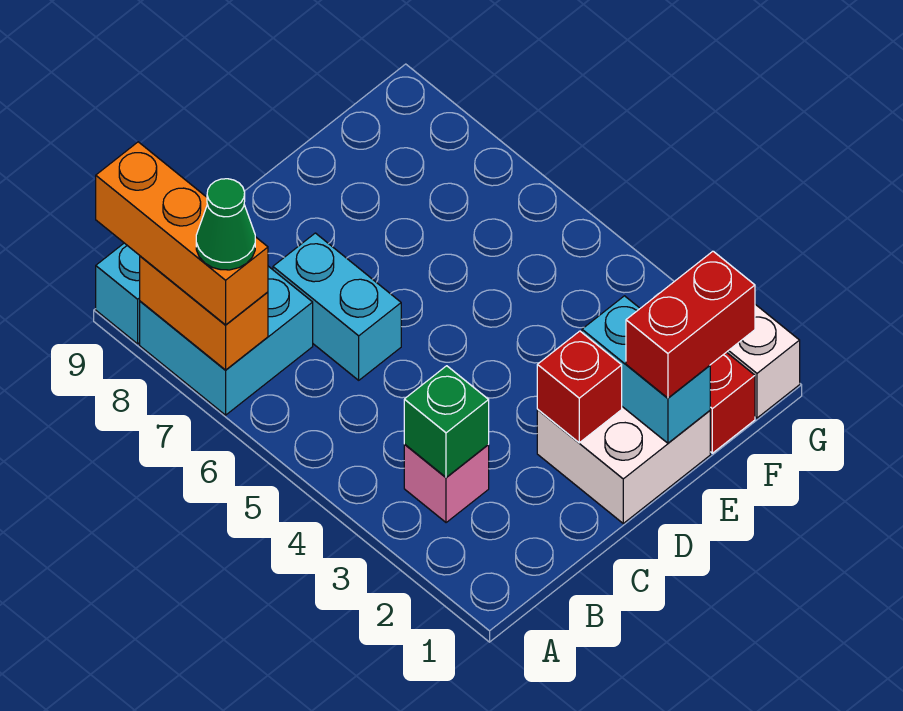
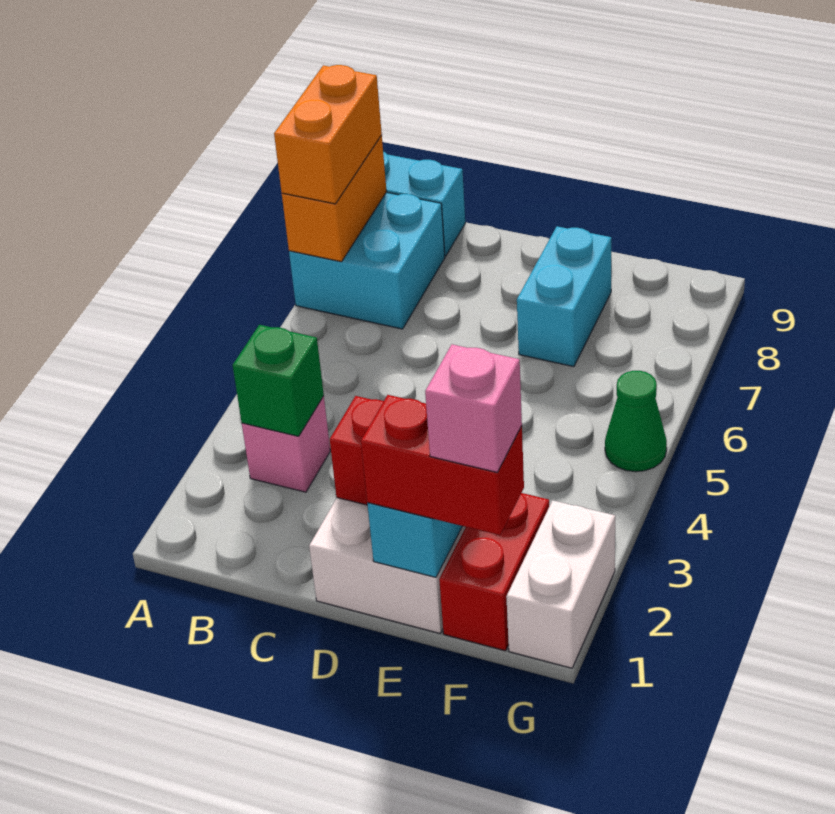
orange brick A7:A9 level 3 -> orange brick A7:A8 level 3
green cone A7 level 4 -> green cone G5 level 1
cyan brick C6:C7 level 1 -> cyan brick E7:E8 level 1
none -> pink brick F1 level 4

